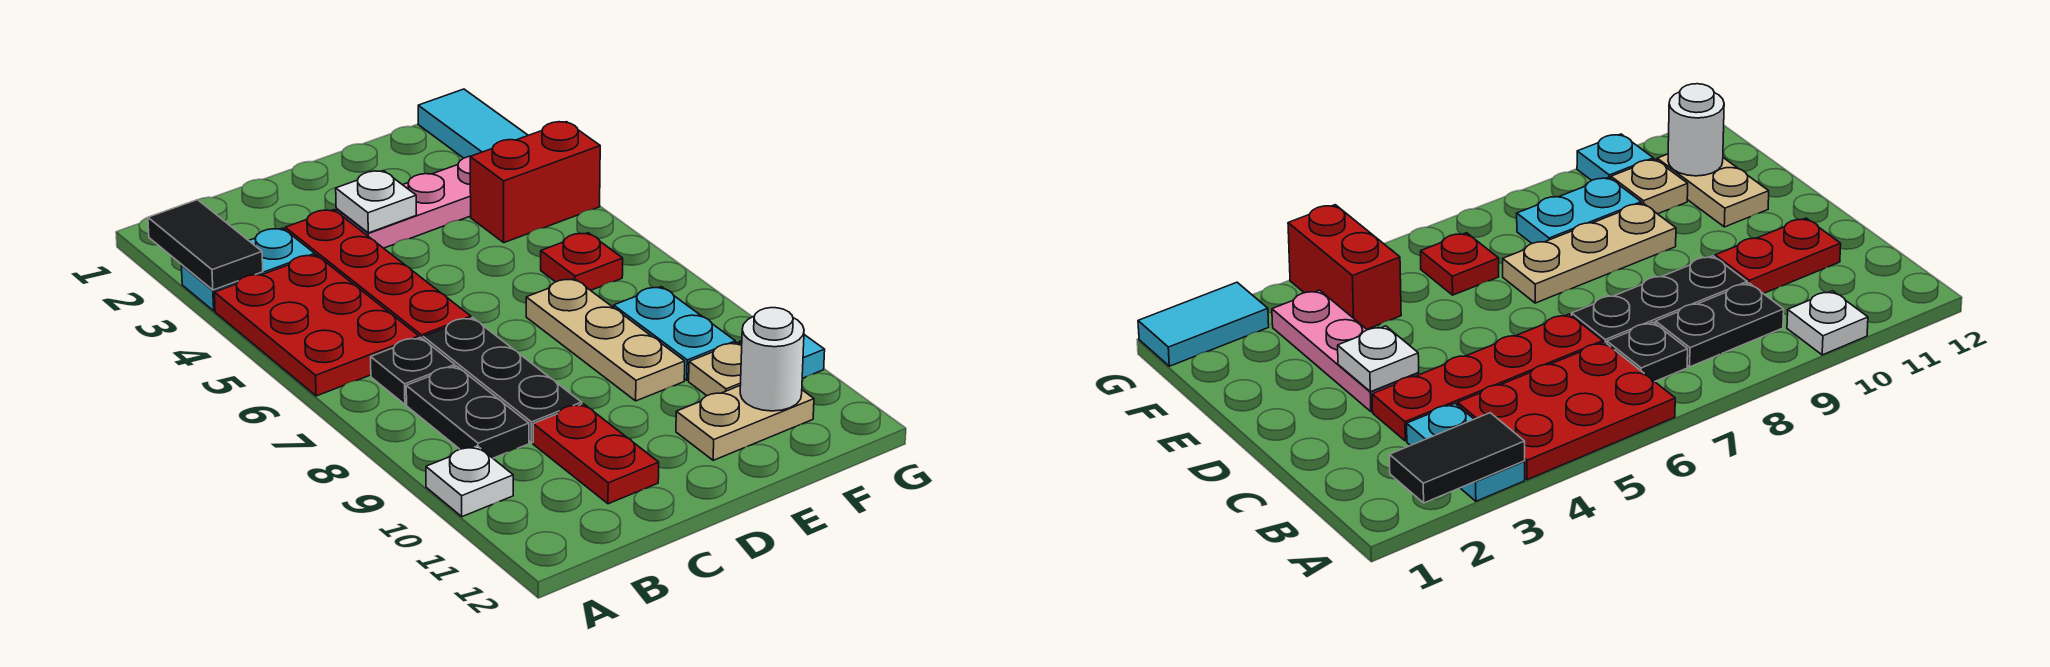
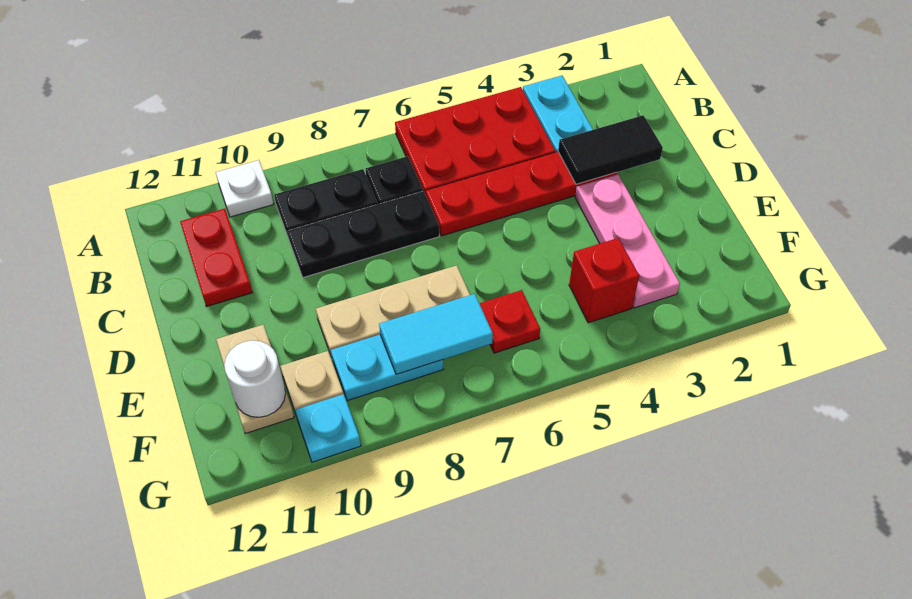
black tile A2:A3 level 2 -> black tile C2:C3 level 2
red plate C10:C11 level 1 -> red plate B11:C11 level 1
white plate D3 level 2 -> none
red brick F4:G4 level 1 -> red brick F4 level 1
cyan tile G1:G2 level 1 -> cyan tile F7:F8 level 2

